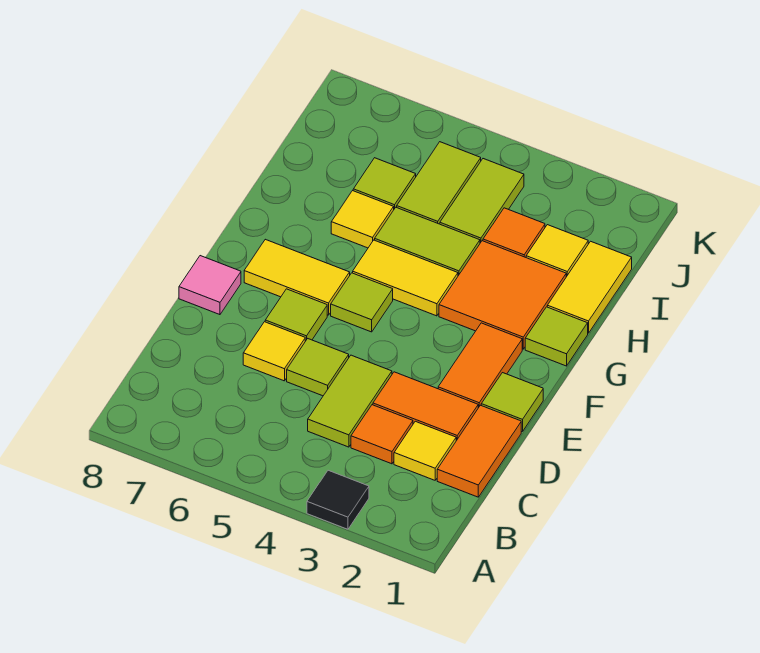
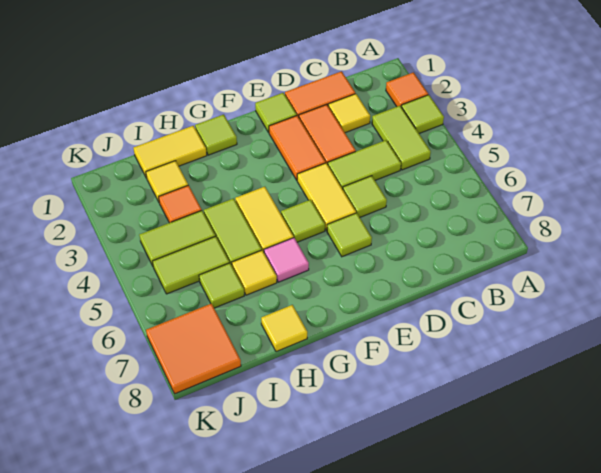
black tile A3 level 1 -> lime tile A3 level 1
none -> lime tile B3:B4 level 1
orange tile C3 level 1 -> orange tile A2 level 1
yellow tile D6 level 1 -> yellow tile H8 level 1
orange tile E2:F2 level 1 -> orange tile E2:E3 level 1
pink tile E8 level 1 -> pink tile G6 level 1
yellow tile F6:F7 level 1 -> yellow tile E4:E5 level 1
orange tile G2:H3 level 1 -> orange tile J7:K8 level 1

